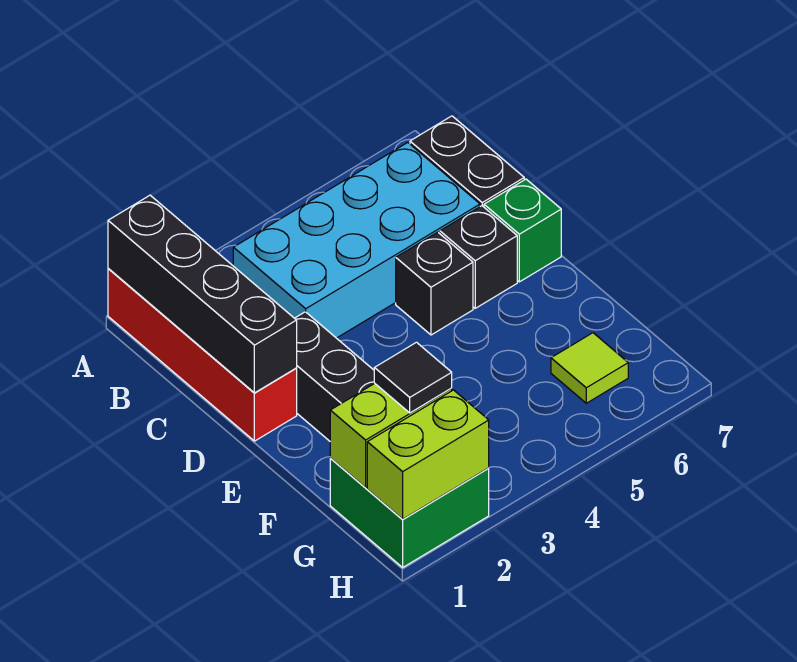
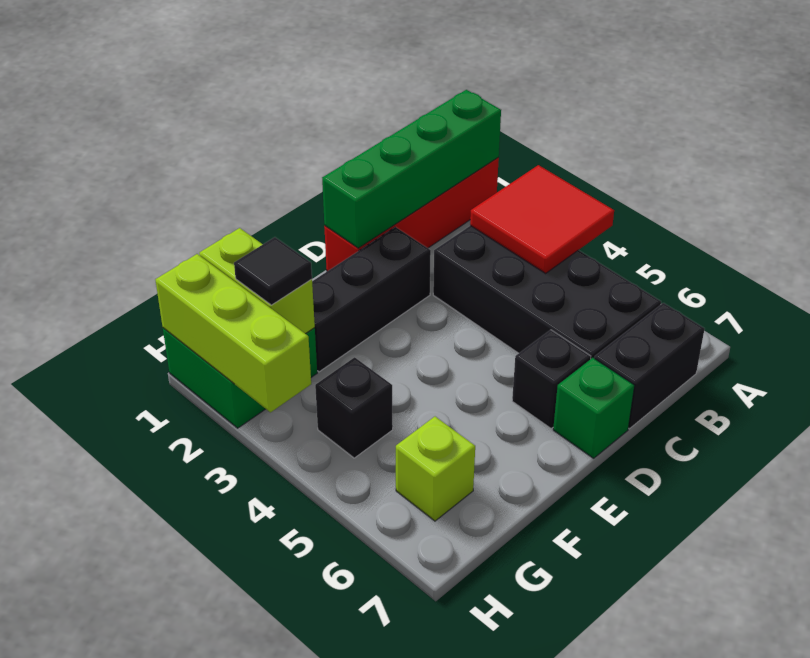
black brick A1:D1 level 2 -> green brick A1:D1 level 2
none -> red tile A3:B4 level 2
cyan brick B3:C6 level 1 -> black brick B3:C6 level 1
black brick D5 level 1 -> black brick G4 level 1
lime tile G6 level 1 -> lime brick G6 level 1
lime brick H1:H2 level 2 -> lime brick H1:H3 level 2

